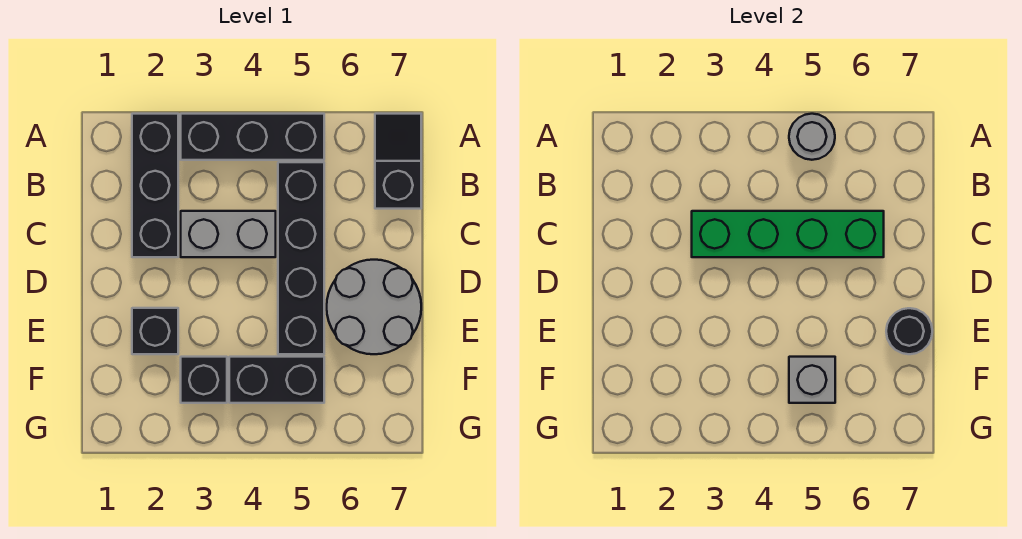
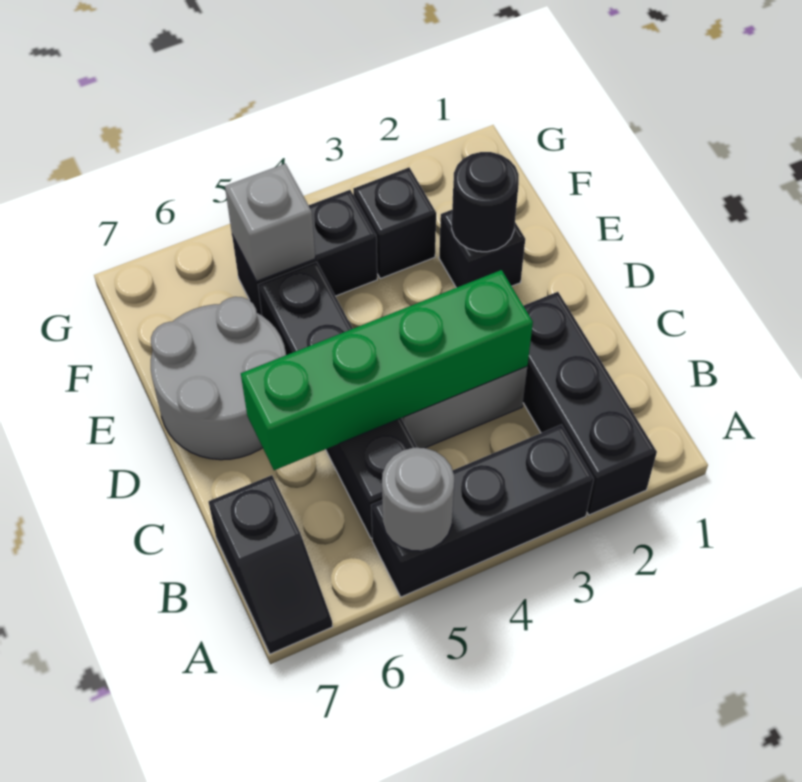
black round brick E7 level 2 -> black round brick E2 level 2

